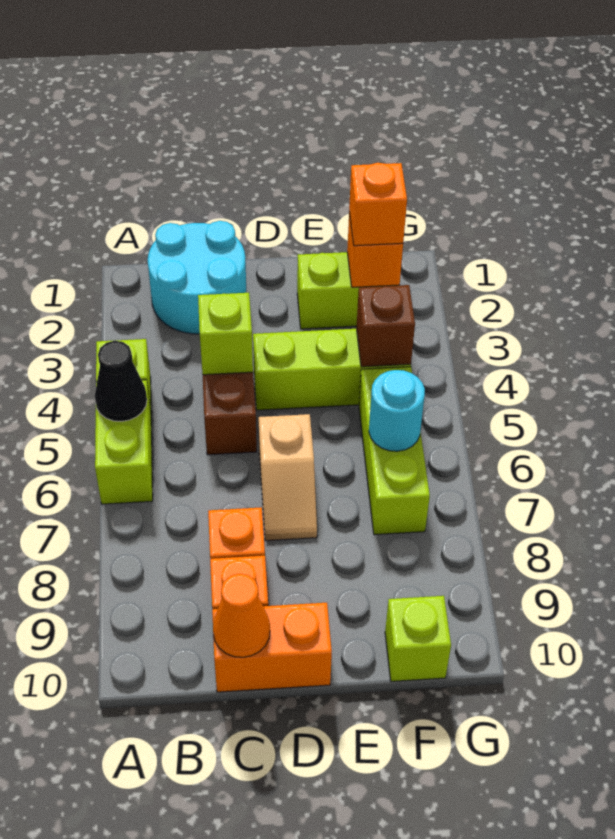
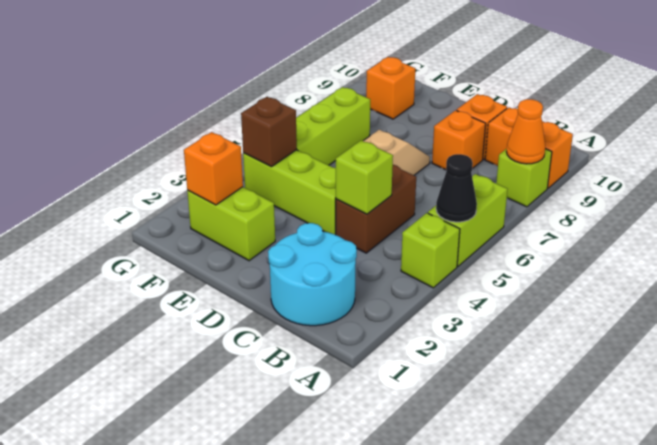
orange brick C10:D10 level 1 -> orange brick A9:B9 level 1
orange cone C10 level 2 -> orange cone A8 level 2
orange brick F2 level 3 -> orange brick F9 level 1
cyan round brick F6 level 2 -> none
lime brick F10 level 1 -> lime brick A8 level 1

